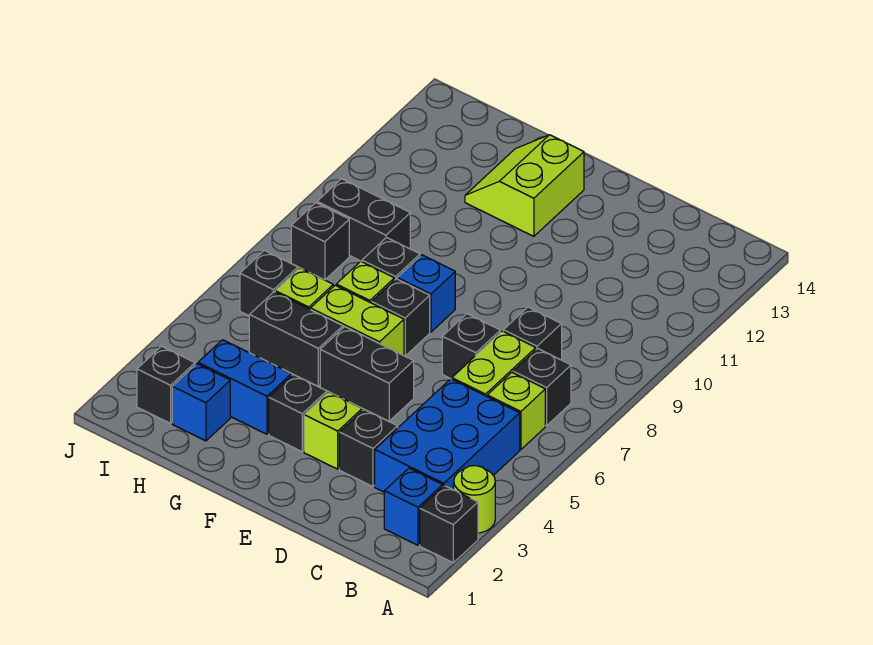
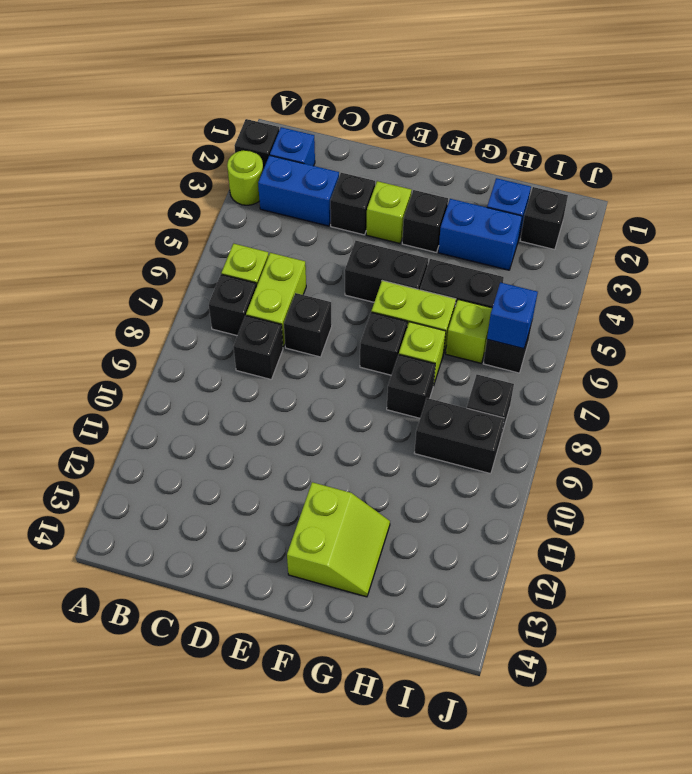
blue brick B3:C5 level 1 -> blue brick B3:C3 level 1
blue brick F8 level 1 -> blue brick I6 level 2

